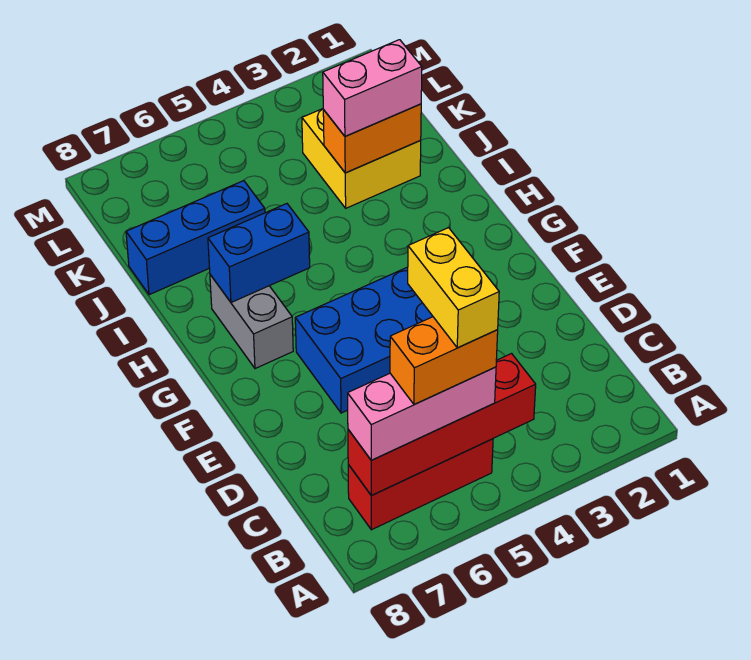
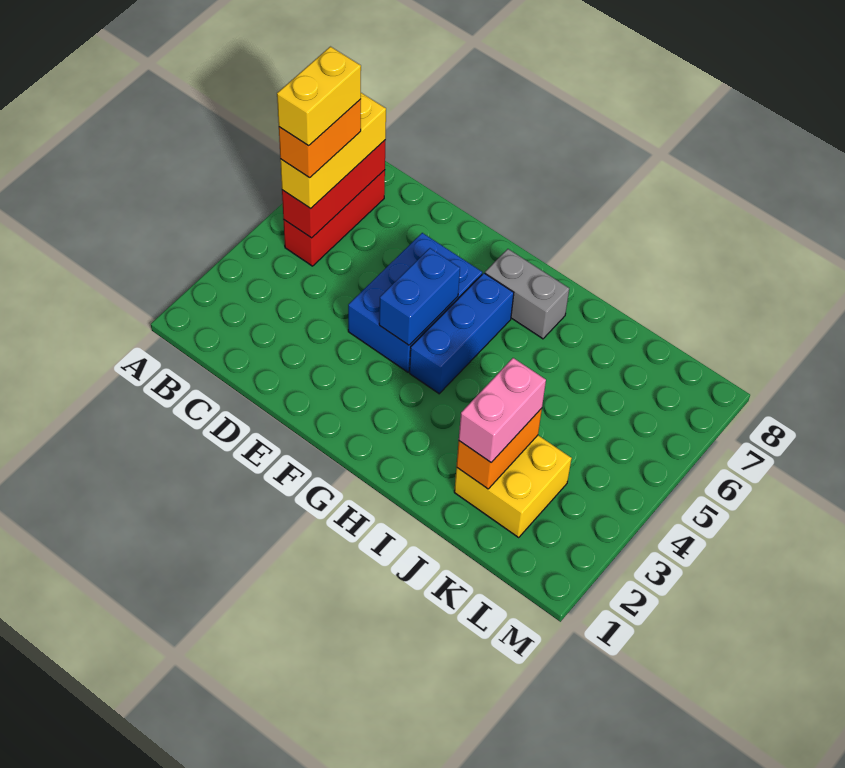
red brick B4:B7 level 2 -> red brick B5:B7 level 2
pink brick B5:B7 level 3 -> yellow brick B5:B7 level 3
yellow brick B5:C5 level 5 -> yellow brick B5:B6 level 5
blue brick H6:H7 level 2 -> blue brick F4:F5 level 2
blue brick J6:J8 level 1 -> blue brick G4:G6 level 1

